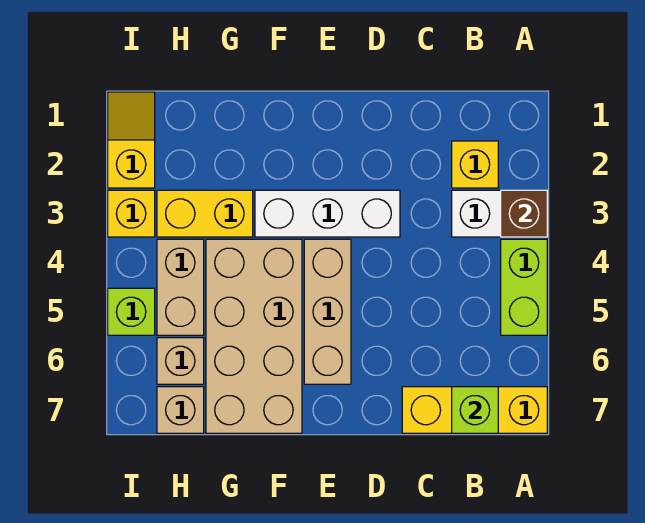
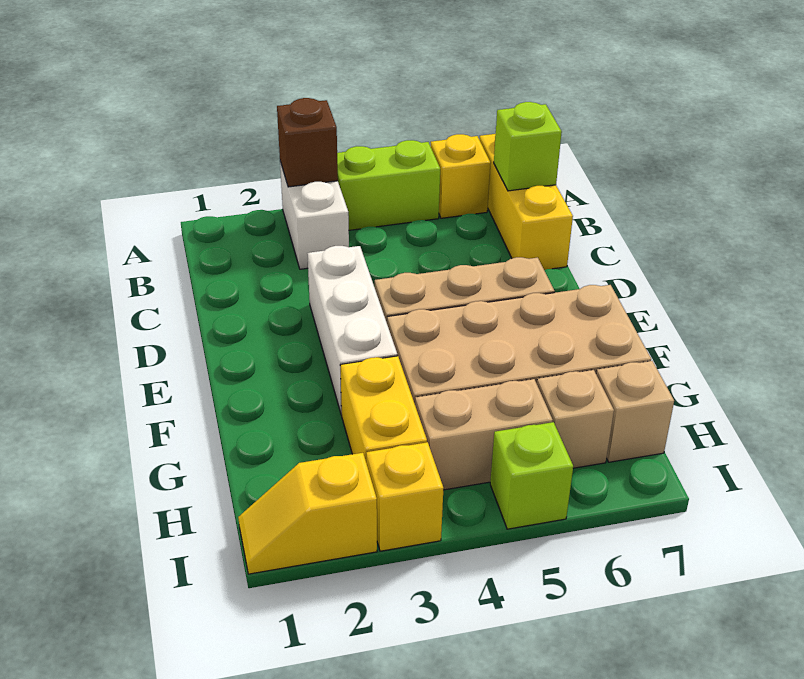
yellow brick B2 level 1 -> yellow brick A6 level 1

